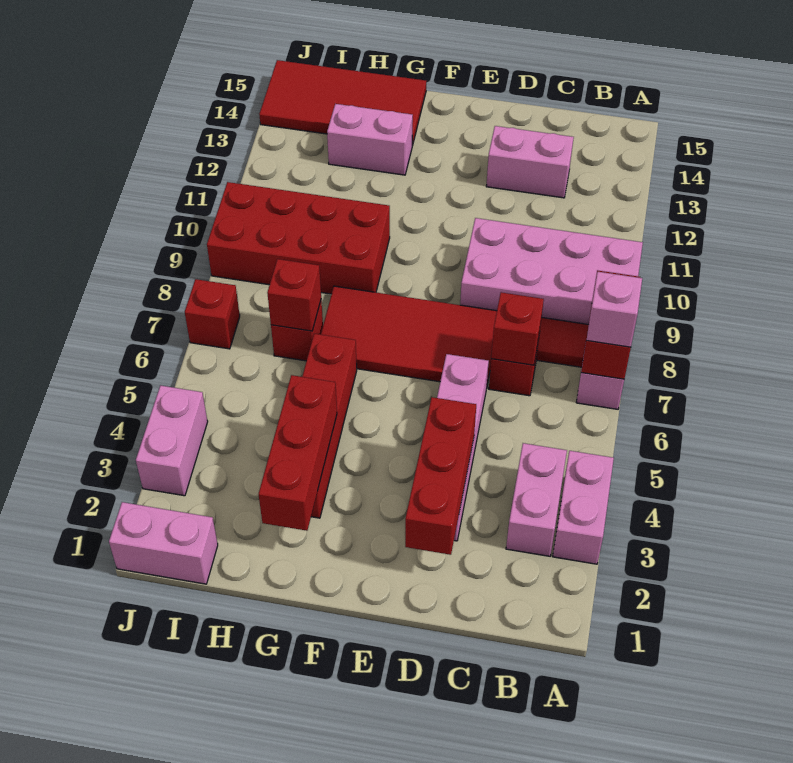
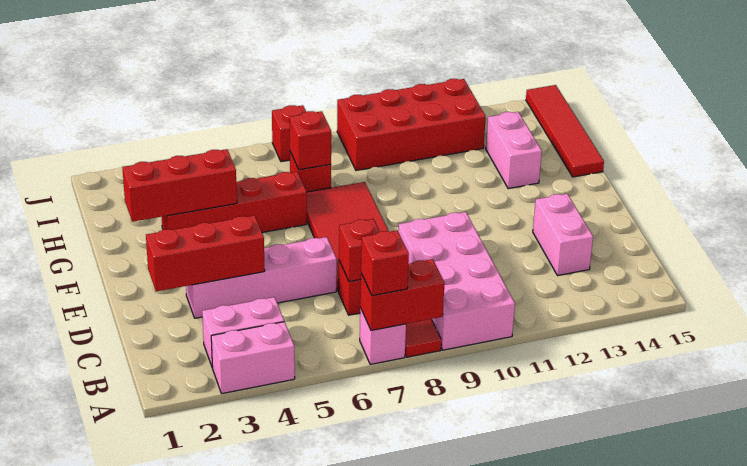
pink brick A7 level 3 -> red brick A7 level 3
red brick G9:J10 level 1 -> red brick I9:J12 level 1
red tile G14:J15 level 1 -> red tile G15:J15 level 1
pink brick I1:J1 level 1 -> none
pink brick J3:J4 level 1 -> none

